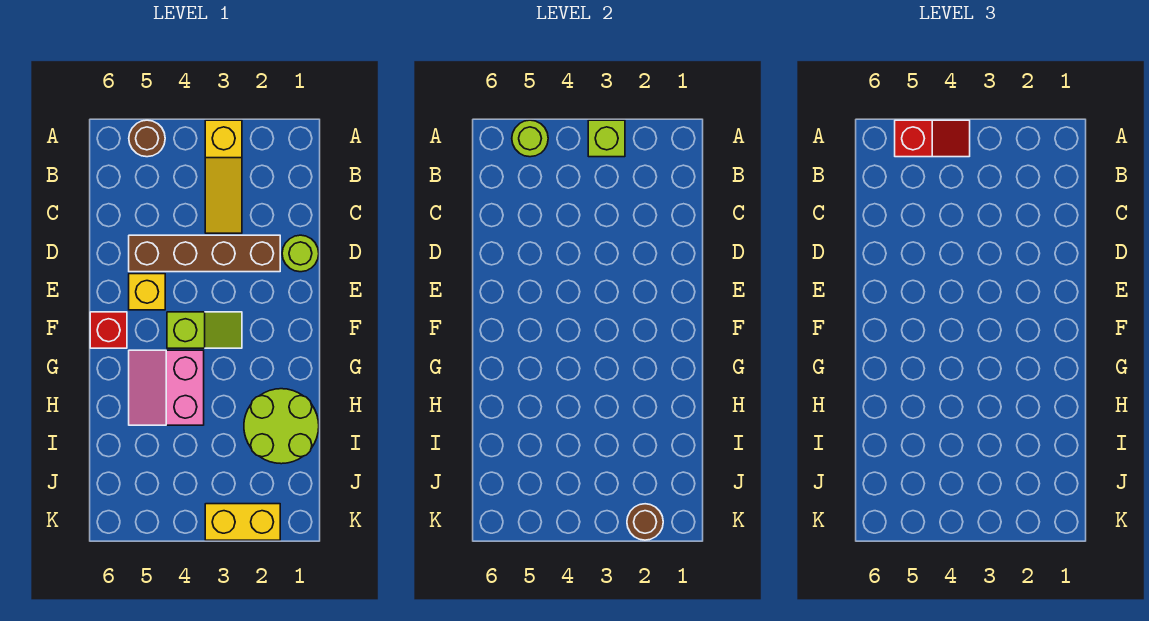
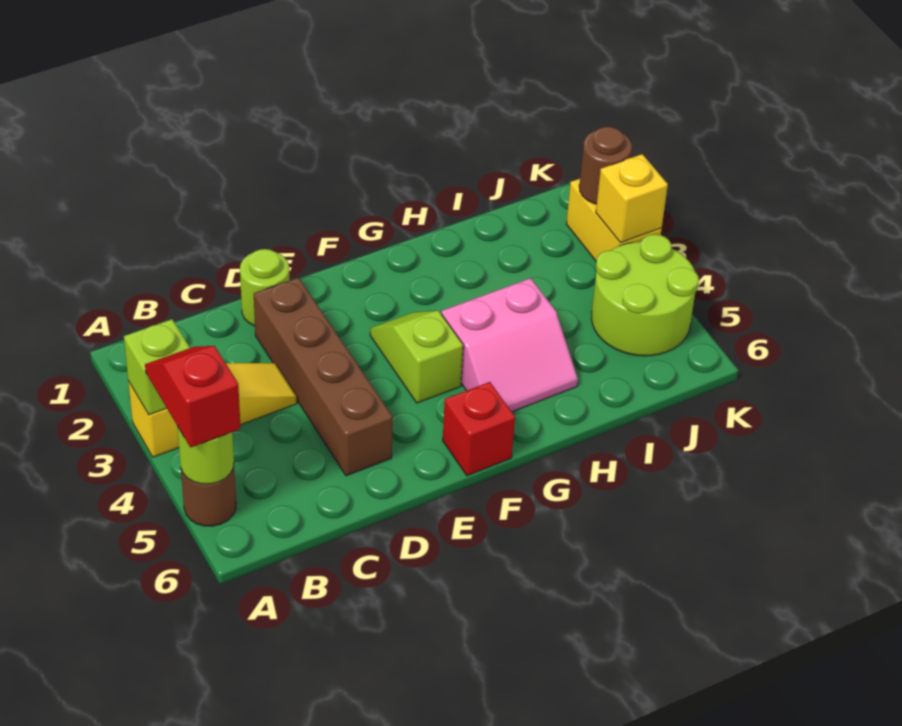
yellow brick E5 level 1 -> yellow brick K3 level 2
lime round brick H1:I2 level 1 -> lime round brick J4:K5 level 1

